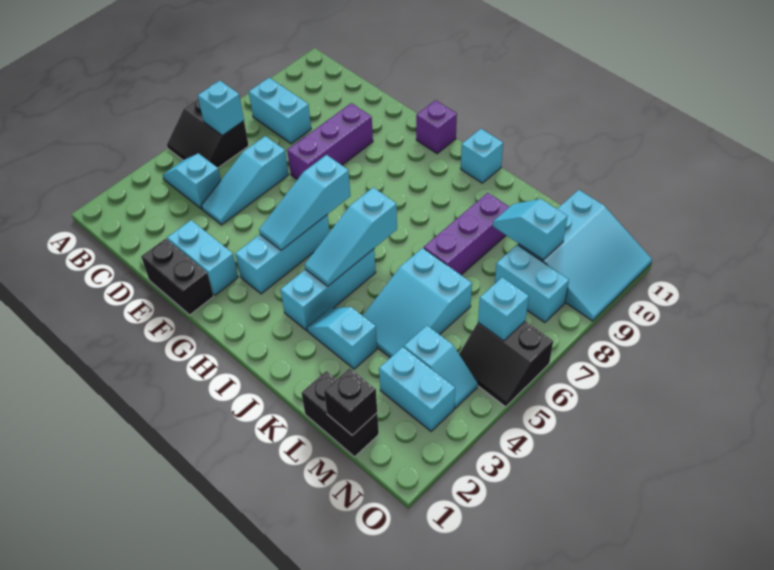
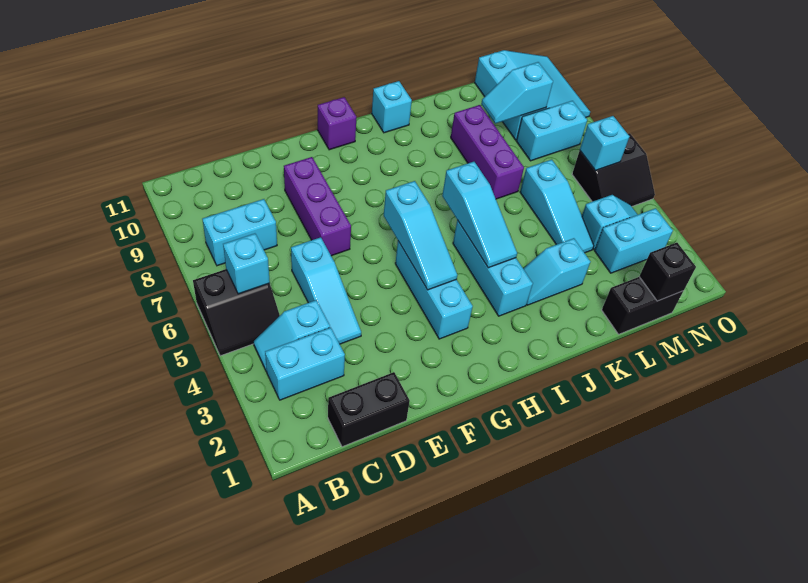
black brick E1:F1 level 1 -> black brick C1:D1 level 1
cyan brick E2:F2 level 1 -> cyan brick B3:C3 level 1
cyan slope K4:L6 level 1 top 6 -> cyan slope L4:L6 level 1 top 6

